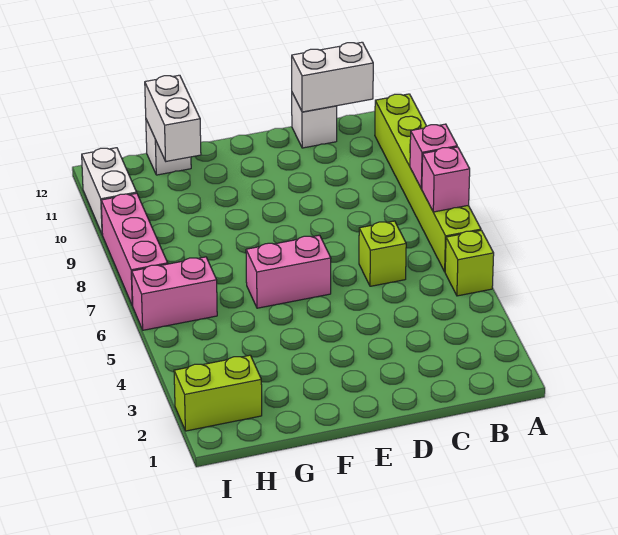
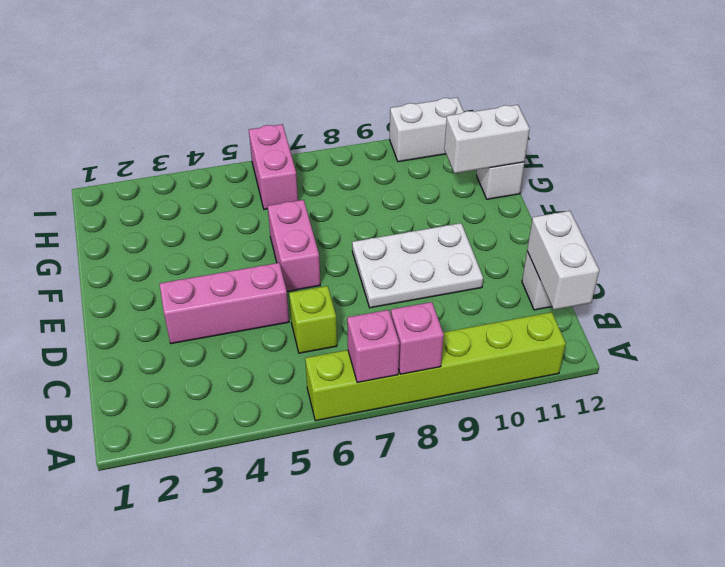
lime brick A5 level 1 -> none
none -> white plate D8:E10 level 1
lime brick H2:I2 level 1 -> none
pink brick I7:I9 level 1 -> pink brick D3:D5 level 1

